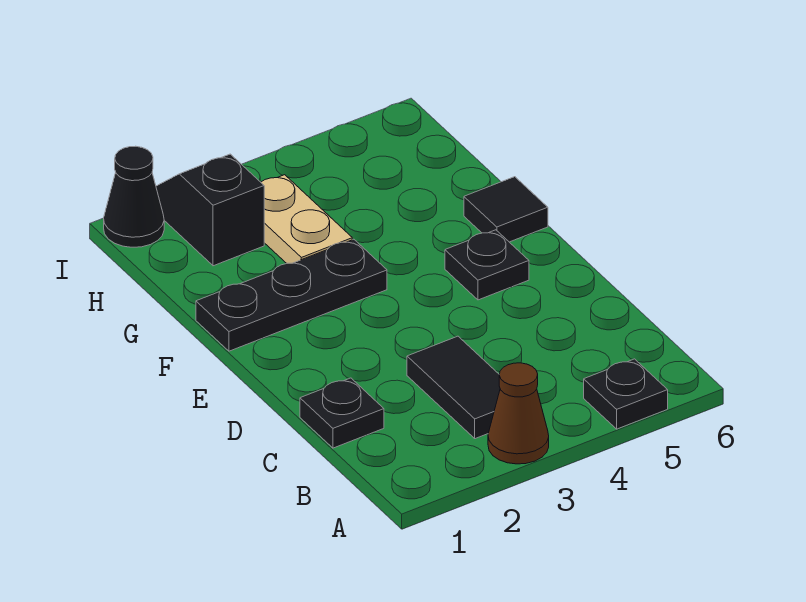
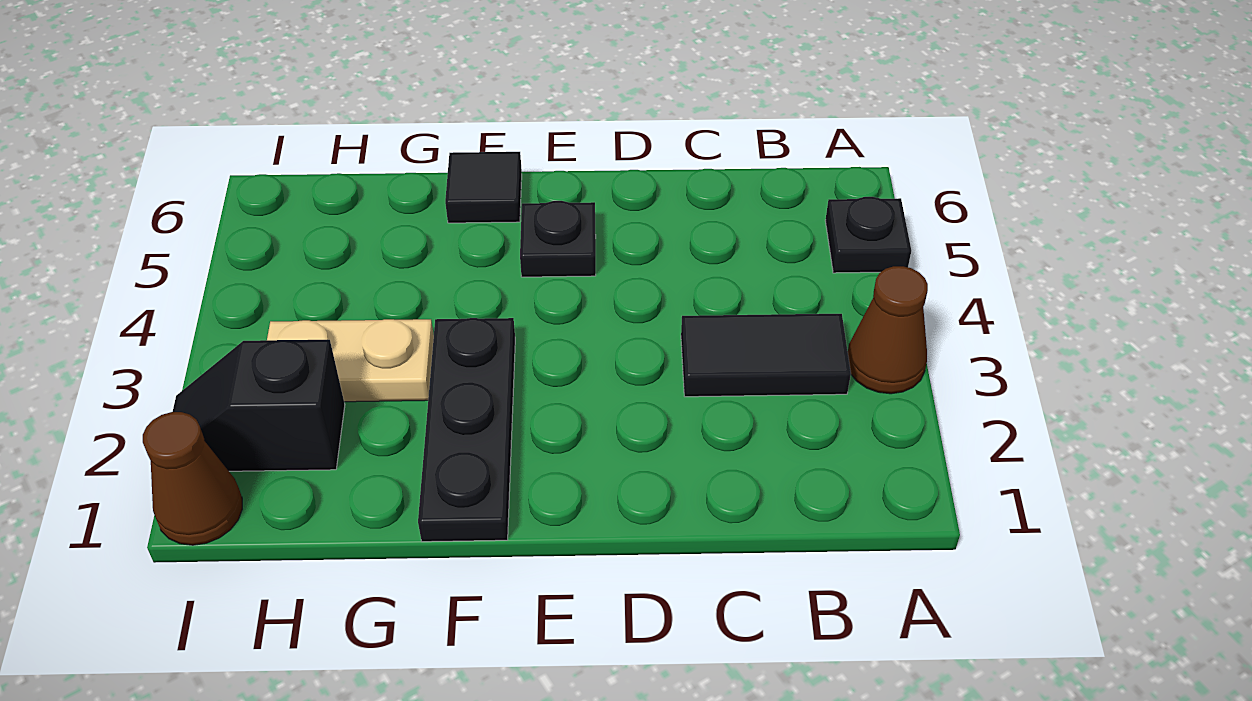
black plate C1 level 1 -> none
black cone I1 level 1 -> brown cone I1 level 1

